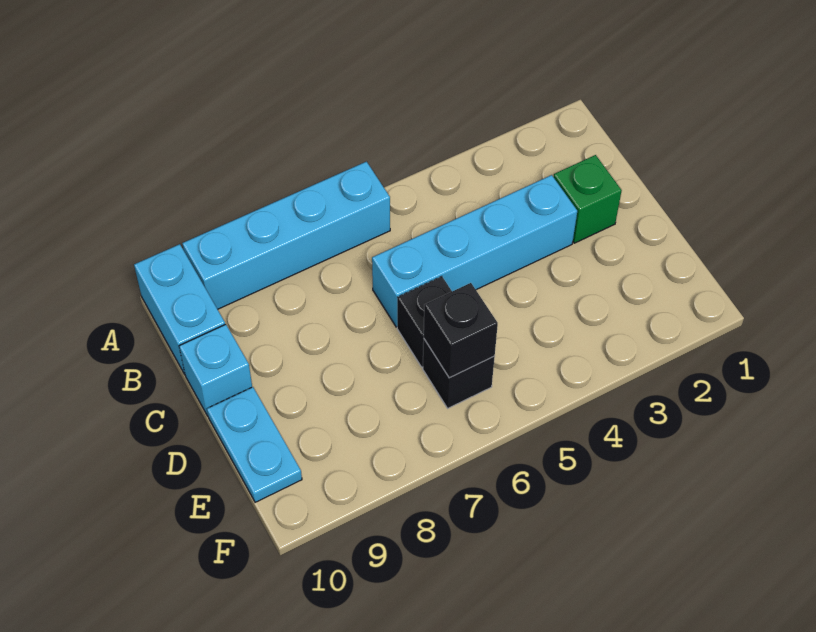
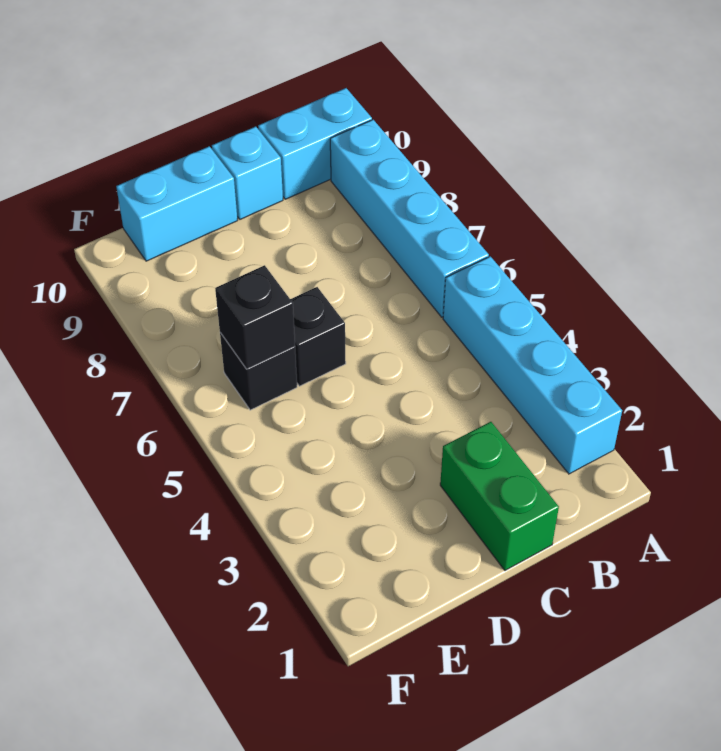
green brick C2 level 1 -> green brick C1:C2 level 1
cyan brick C3:C6 level 1 -> cyan brick A2:A5 level 1
cyan plate D10:E10 level 1 -> cyan brick D10:E10 level 1

